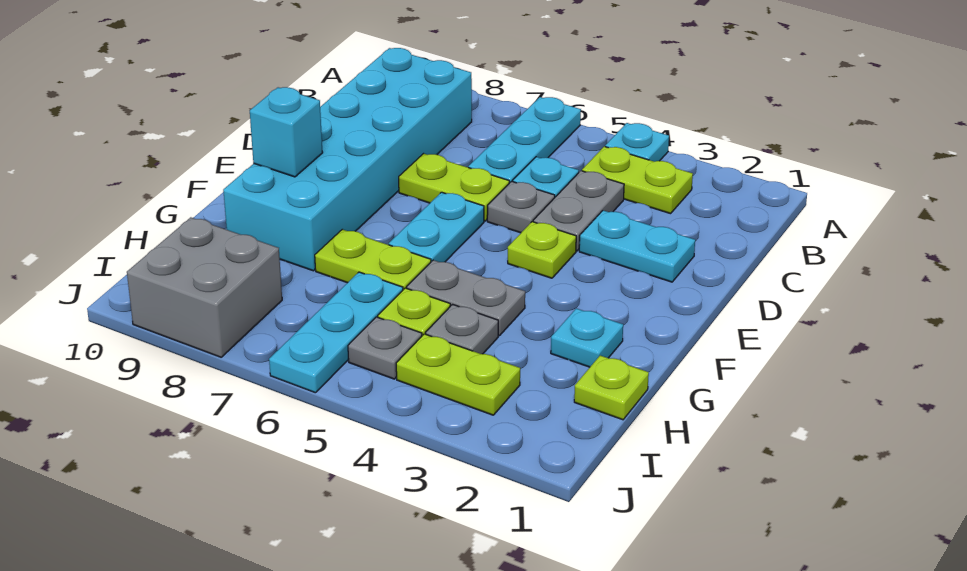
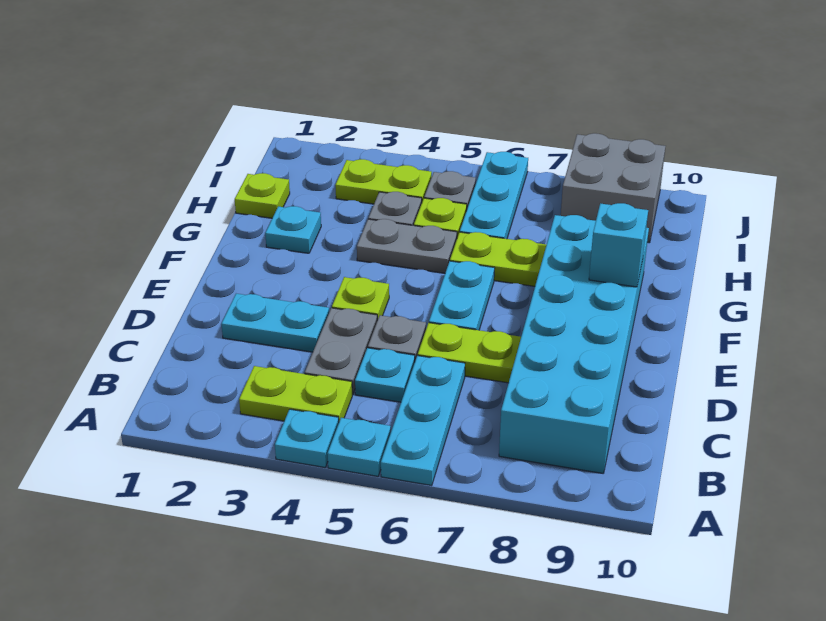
none -> cyan plate A5 level 1

